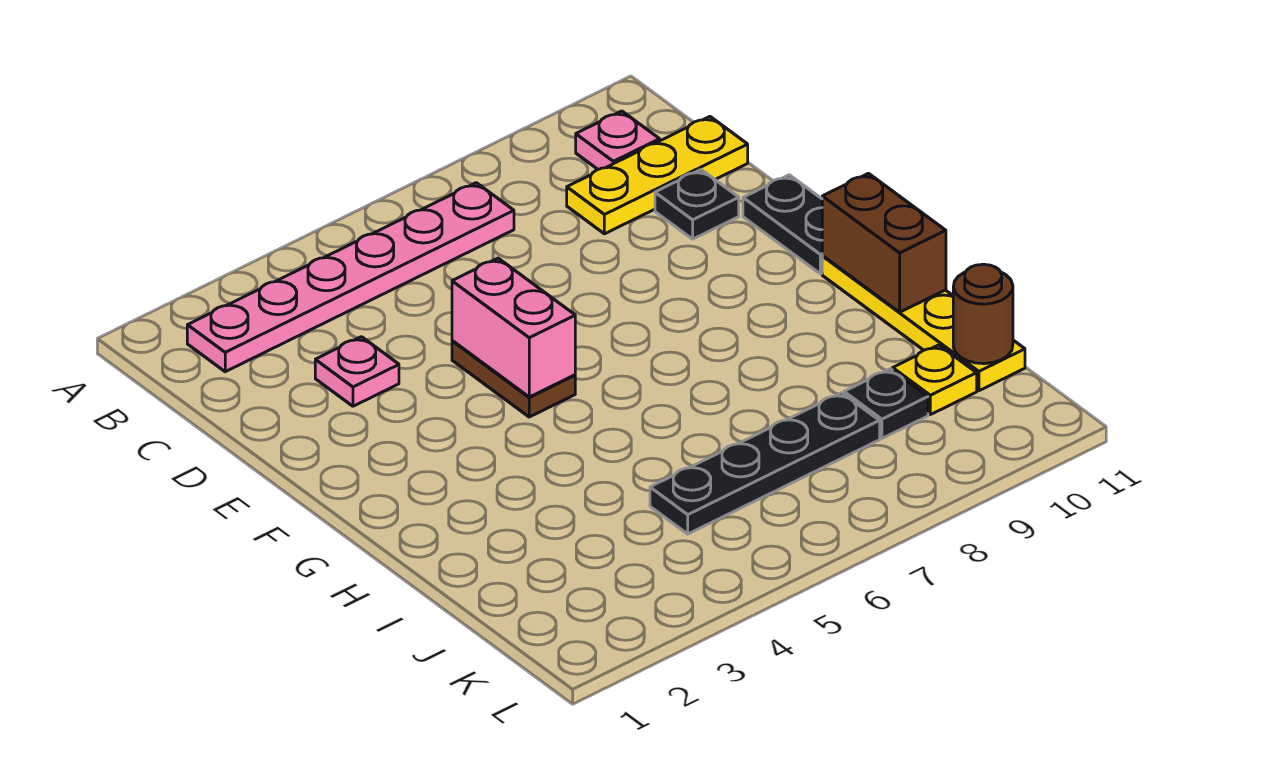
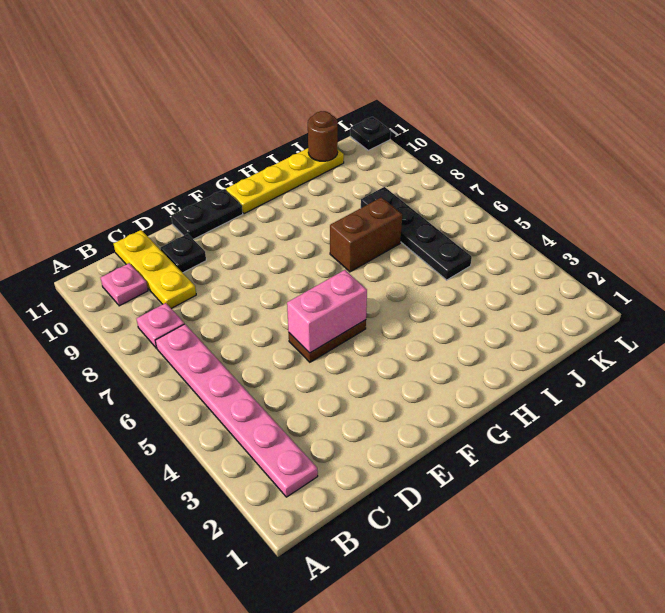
pink plate D3 level 1 -> pink plate B8 level 1
brown brick G11:H11 level 2 -> brown brick H7:I7 level 1
black plate J9 level 1 -> black plate L11 level 1
yellow plate J10 level 1 -> none

